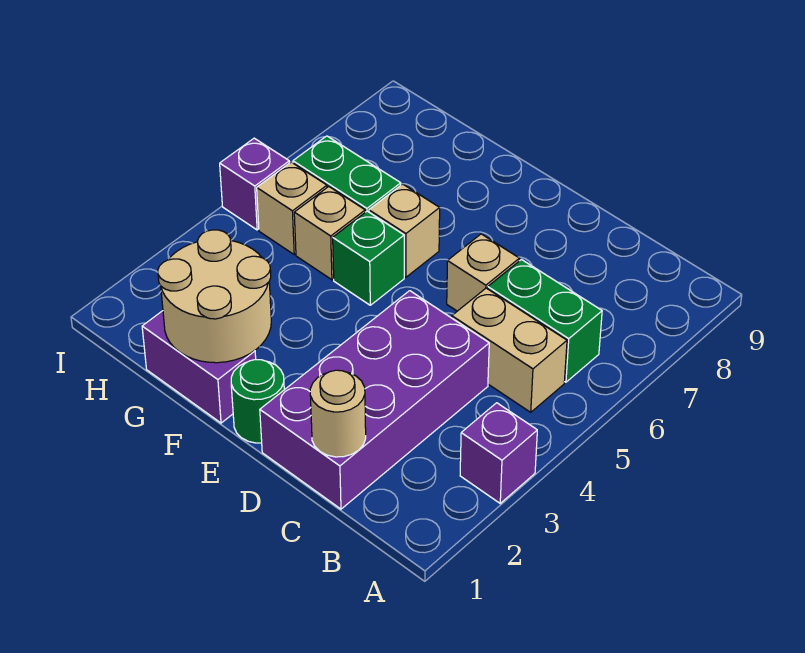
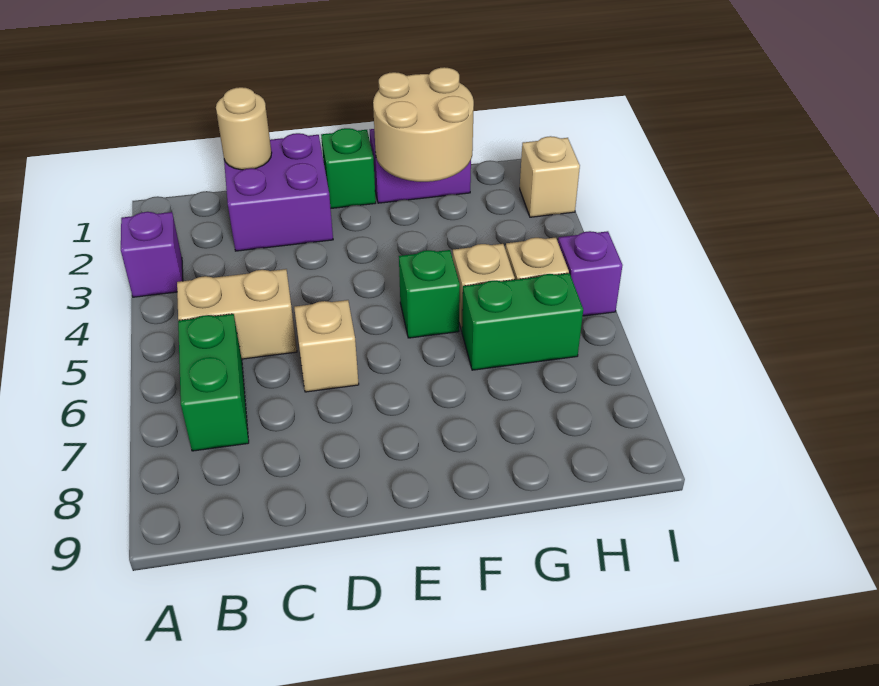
green brick B6:C6 level 1 -> green brick B6:B7 level 1
purple brick C1:D4 level 1 -> purple brick C1:D2 level 1
green round brick E1 level 1 -> green brick E1 level 1
tan brick F6 level 1 -> tan brick I2 level 1

